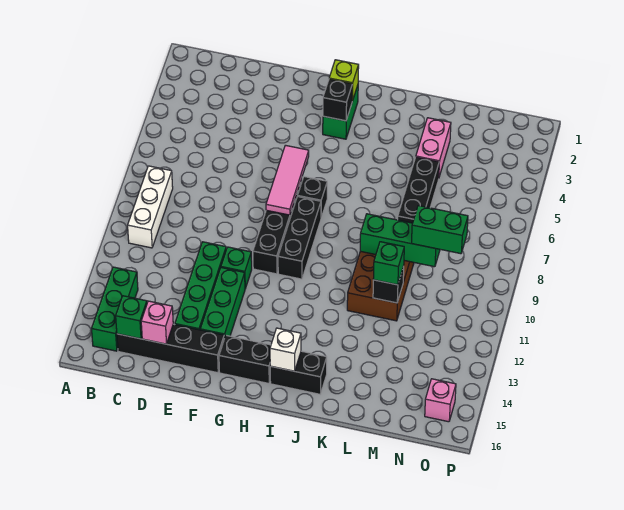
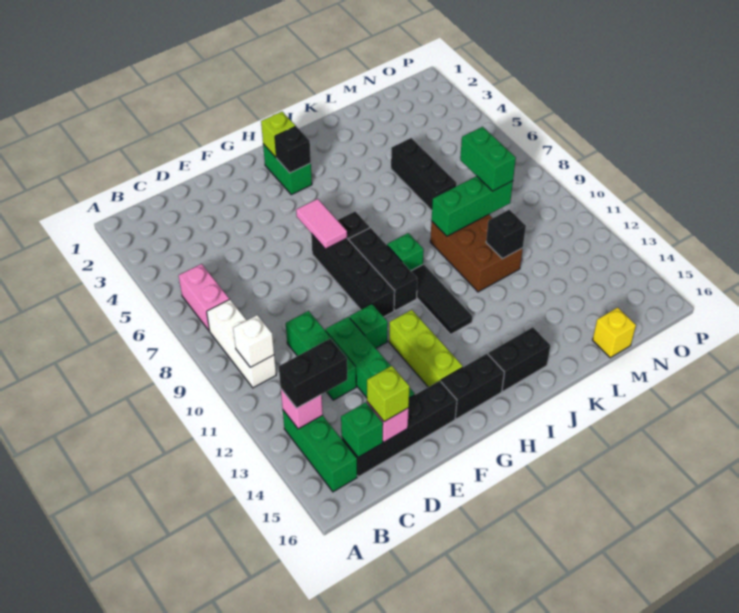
none -> black brick B13:C13 level 3
none -> lime brick D15 level 3
green brick F12:F14 level 1 -> green brick D10:D12 level 1
pink tile G6:G8 level 2 -> pink tile G6:G7 level 2
none -> lime brick G12:G14 level 1
none -> black tile I10:I12 level 1
white brick I15 level 2 -> white brick B10 level 2
pink brick L3:L4 level 1 -> pink brick B6:B7 level 1
green brick L11 level 3 -> green brick I9 level 1
green brick M9:N9 level 3 -> green brick M8:M9 level 3
none -> yellow brick M16 level 1
pink brick O15 level 1 -> pink brick B13 level 2

